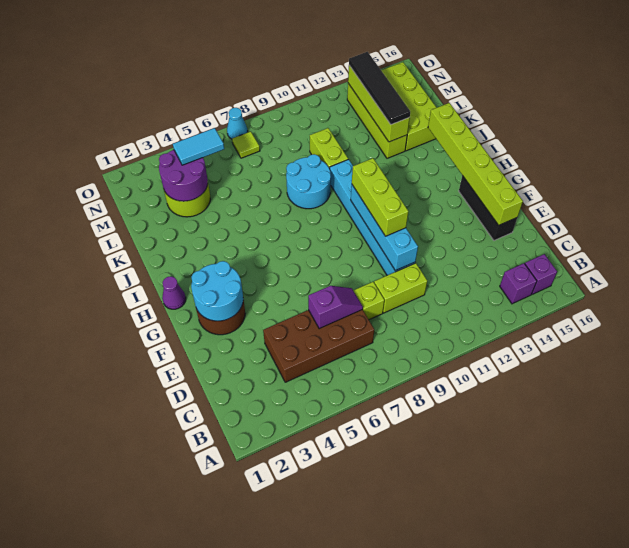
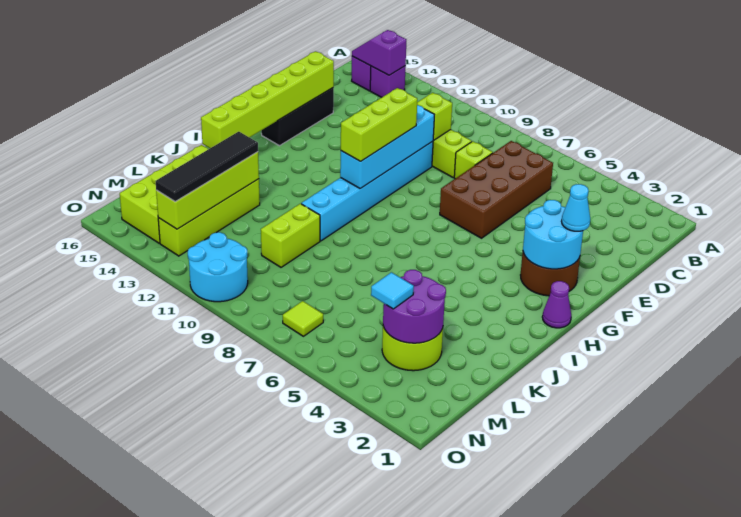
brown brick C4:D7 level 1 -> brown brick C6:F7 level 1
purple slope D6:D7 level 2 top 6 -> purple slope B14:B15 level 2 top 14
none -> lime brick D10 level 2
cyan round brick J8:K9 level 1 -> cyan round brick N10:O11 level 1
cyan tile M4:M5 level 3 -> cyan tile M4 level 3
cyan cone O7 level 1 -> cyan cone F2 level 3

